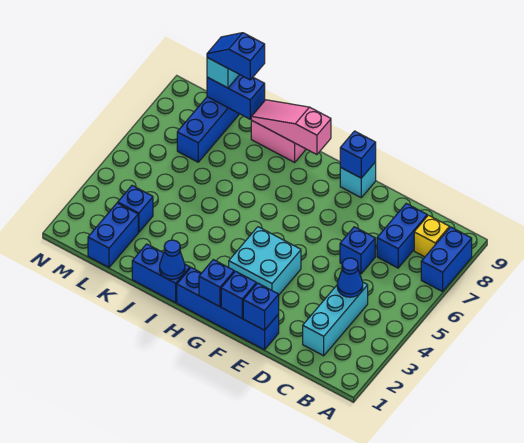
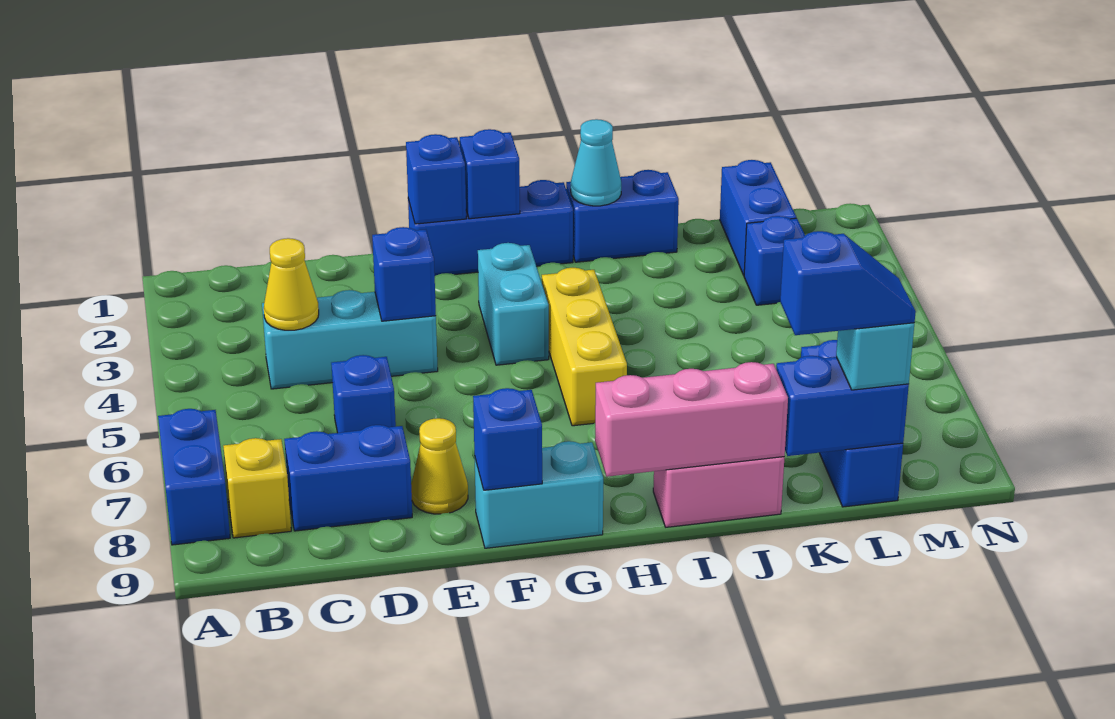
cyan brick C2:C4 level 1 -> cyan brick C4:E4 level 1
blue cone C4 level 2 -> yellow cone C4 level 2
blue brick C7:C8 level 1 -> blue brick C8:D8 level 1
blue brick E1:H1 level 1 -> blue brick F1:H1 level 1
blue brick E1 level 2 -> blue brick E4 level 2
none -> yellow cone E8 level 1
cyan brick F3:G4 level 1 -> cyan brick G3:G4 level 1
cyan brick F9 level 1 -> cyan brick F9:G9 level 1
none -> yellow brick H4:H6 level 1
pink slope H9:J9 level 2 top H -> pink brick H9:J9 level 2
blue cone I1 level 2 -> cyan cone I1 level 2

